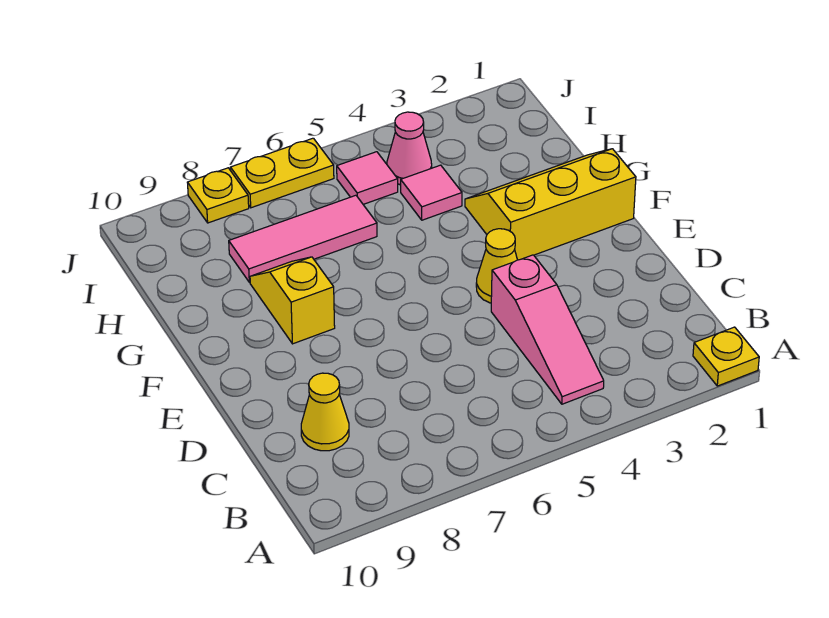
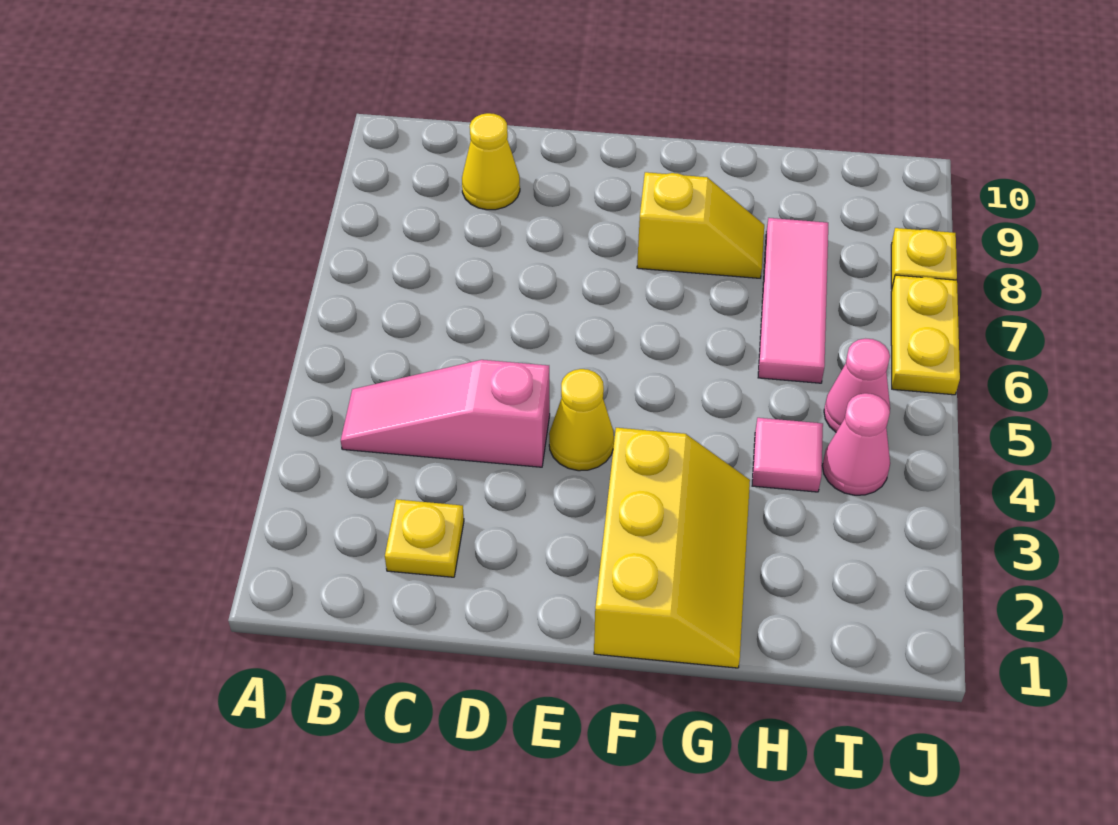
yellow plate A1 level 1 -> yellow plate C2 level 1
pink tile I5 level 1 -> pink cone I5 level 1

